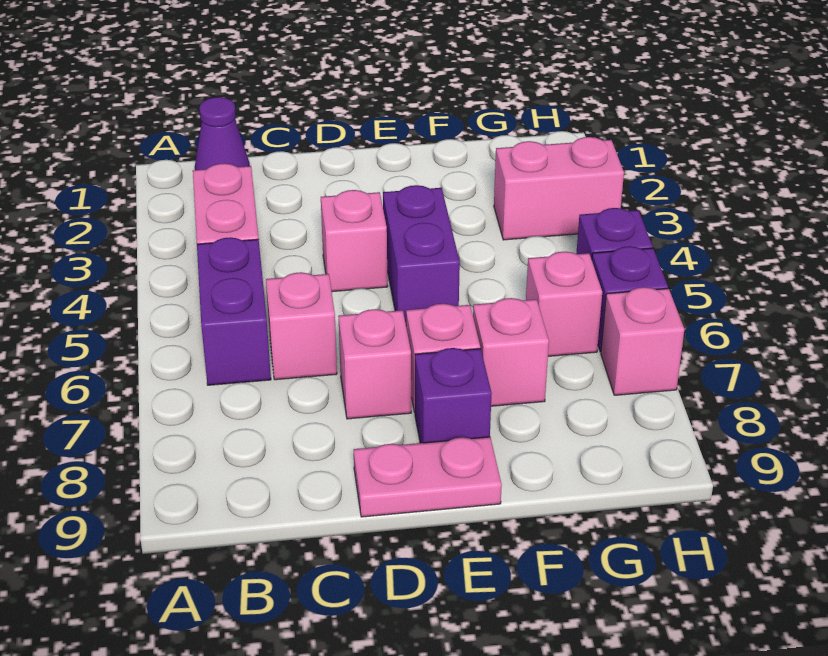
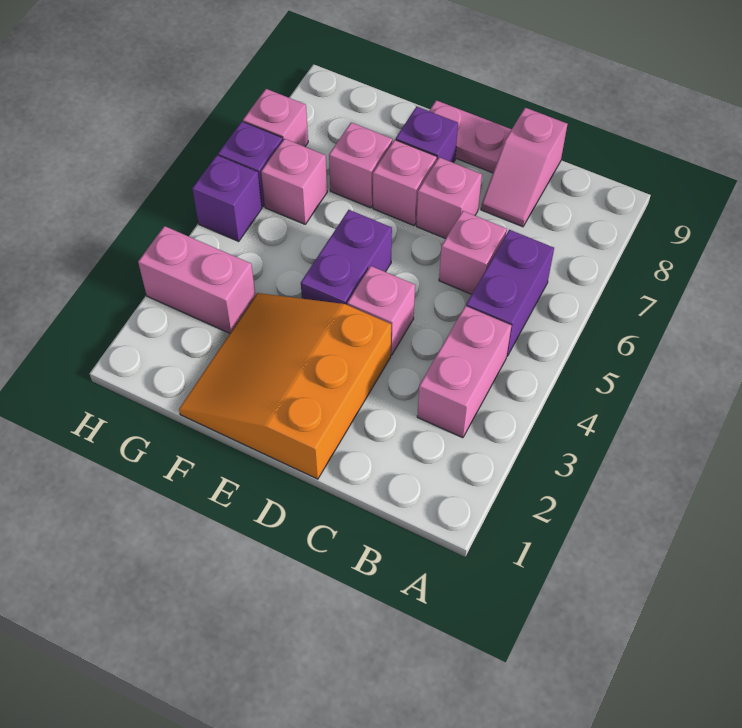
purple cone B1 level 1 -> none
none -> pink slope C8:C9 level 1 top 9
none -> orange slope D1:F3 level 1 top D

